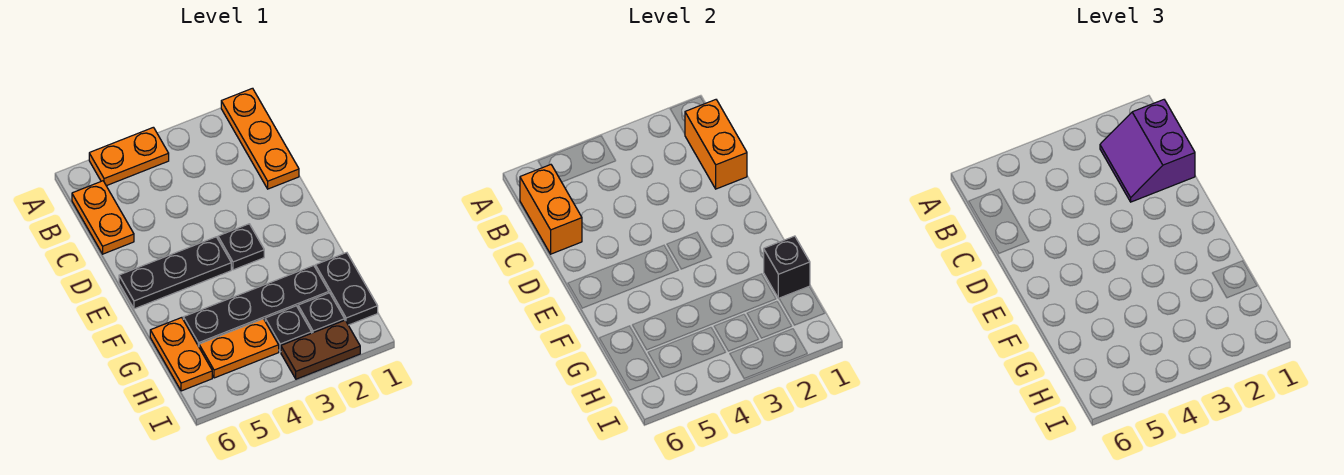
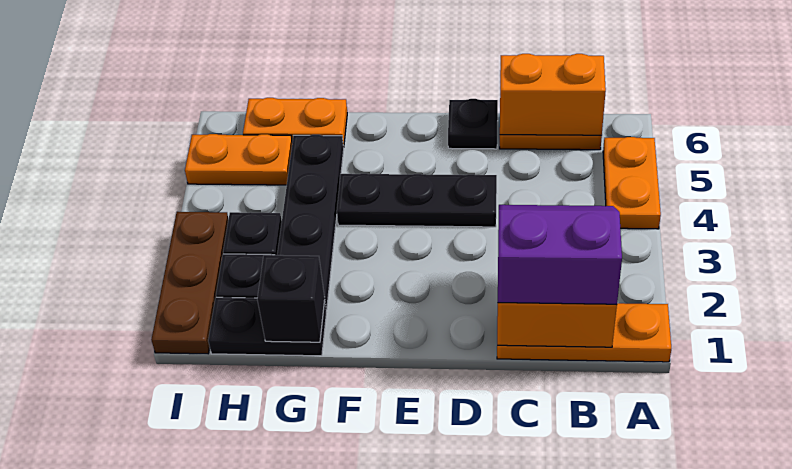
black plate E3 level 1 -> black plate D6 level 1
black plate E4:E6 level 1 -> black plate D4:F4 level 1
orange plate H4:H5 level 1 -> orange plate H5:I5 level 1
brown plate I2:I3 level 1 -> brown plate I1:I3 level 1

